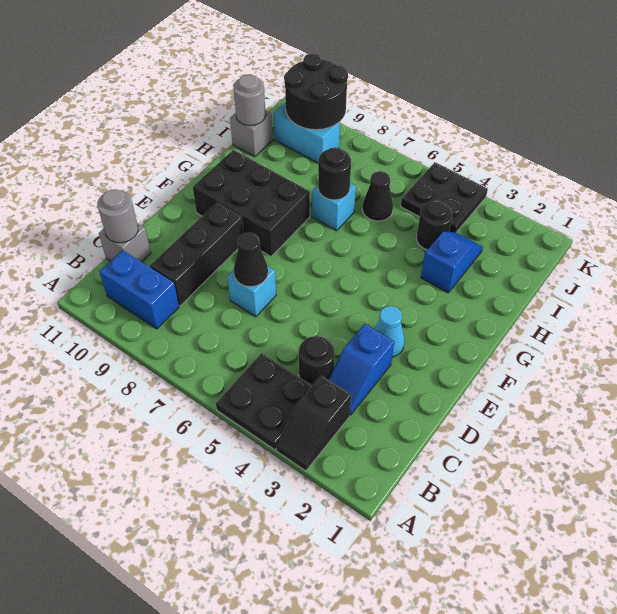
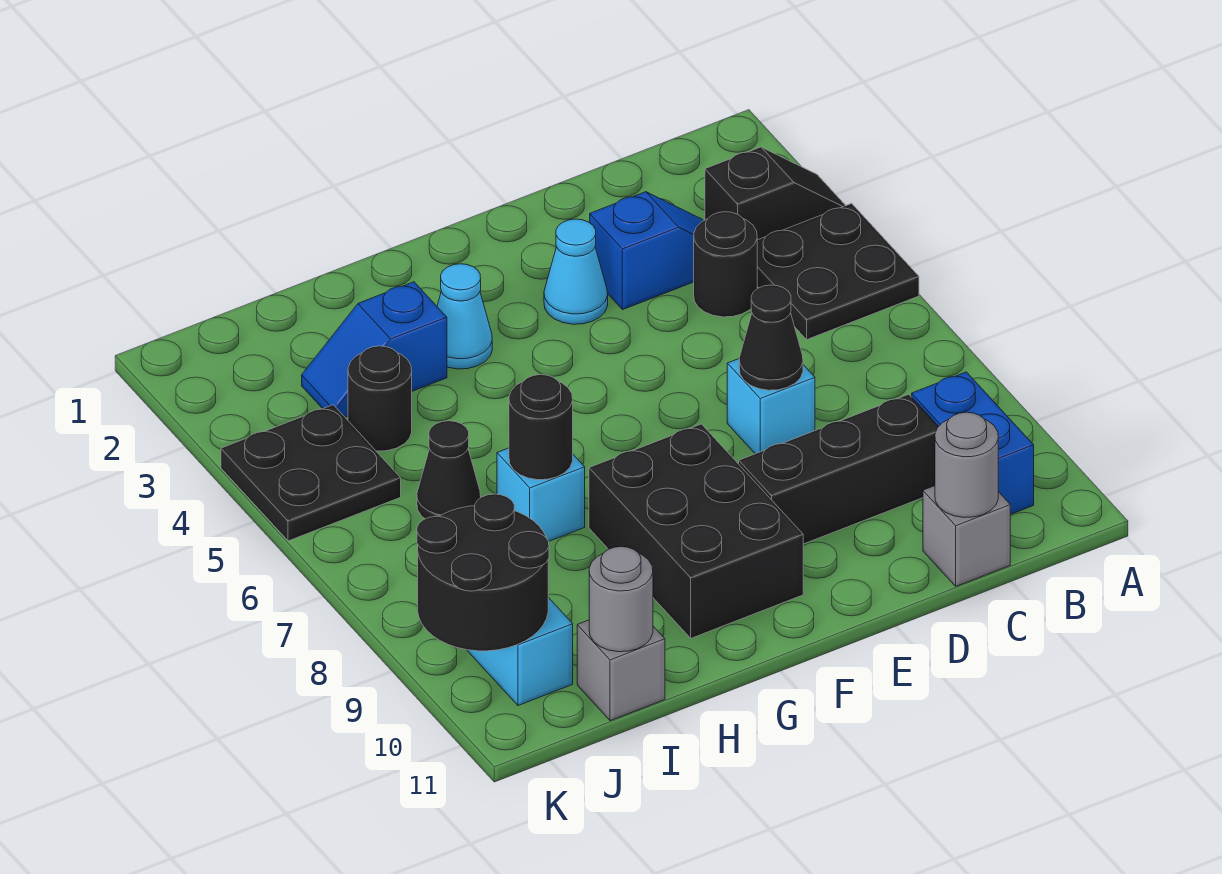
none -> cyan cone G3 level 1

